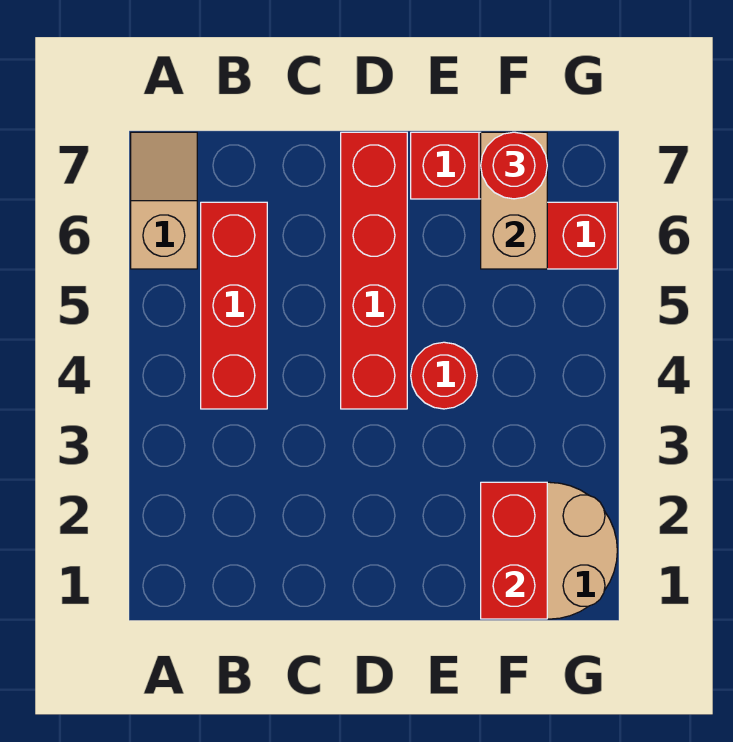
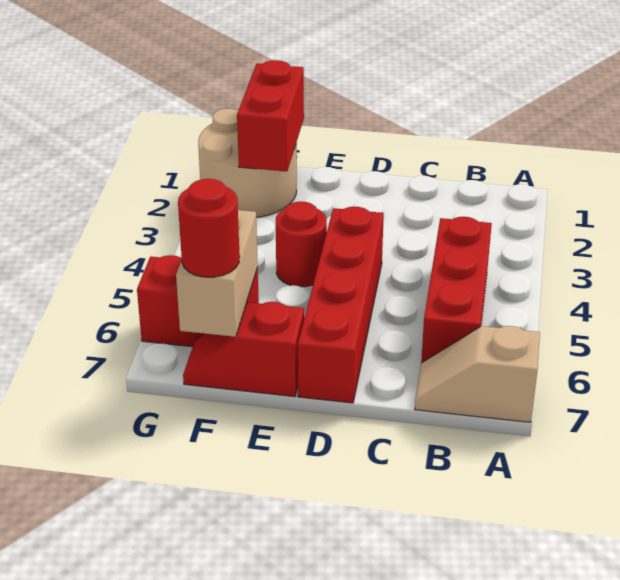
tan slope A6:A7 level 1 top 6 -> tan slope A7:B7 level 1 top A

